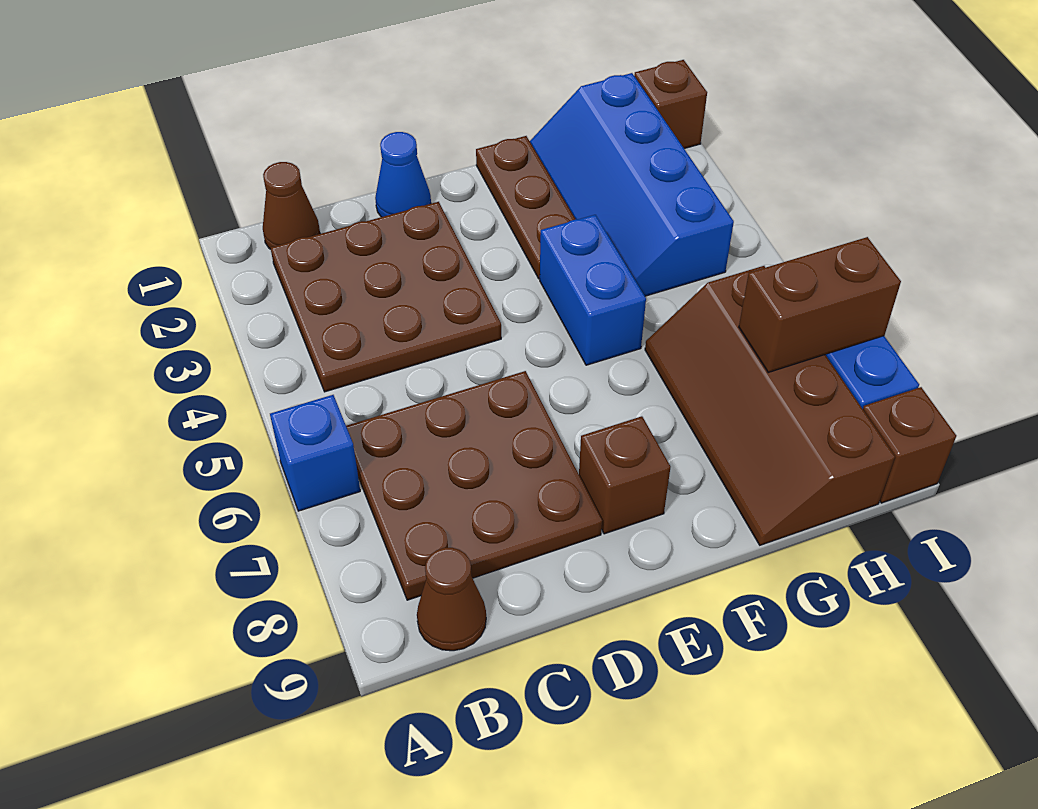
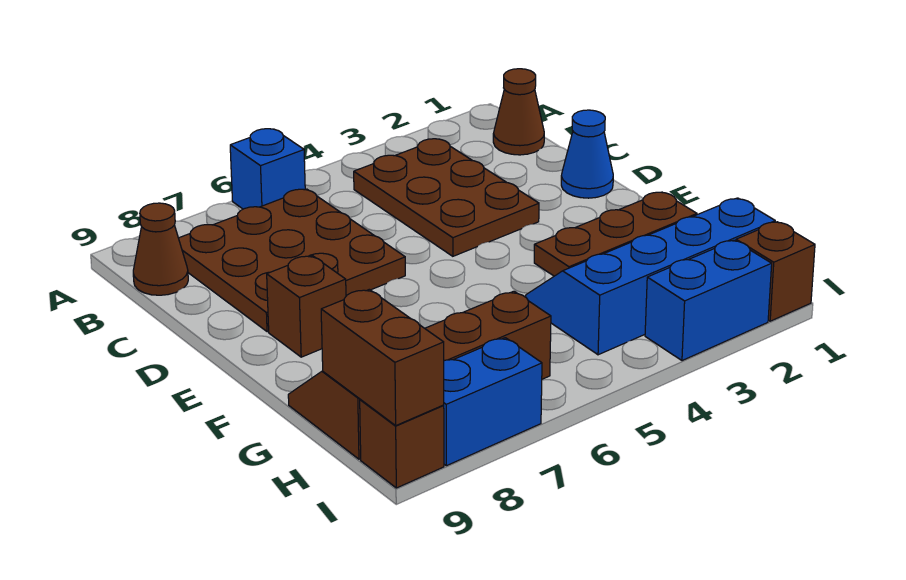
brown plate B2:D4 level 1 -> brown plate B3:D4 level 1
blue brick F4:F5 level 1 -> blue brick I2:I3 level 1
brown brick H7:I7 level 2 -> brown brick H9:I9 level 2

